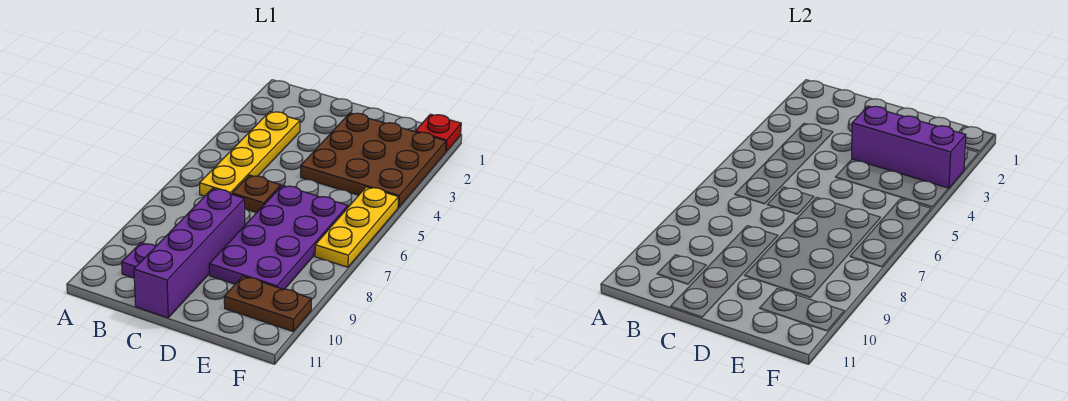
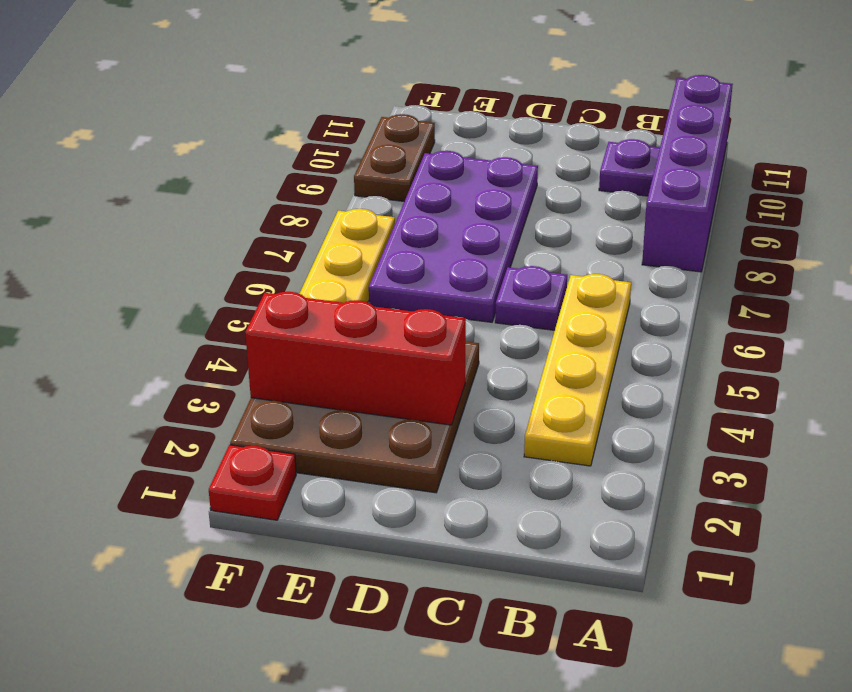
brown plate C6 level 1 -> purple plate C6 level 1
purple brick C8:C11 level 1 -> purple brick A8:A11 level 1
purple brick D3:F3 level 2 -> red brick D3:F3 level 2
brown plate E10:F10 level 1 -> brown plate F9:F10 level 1

